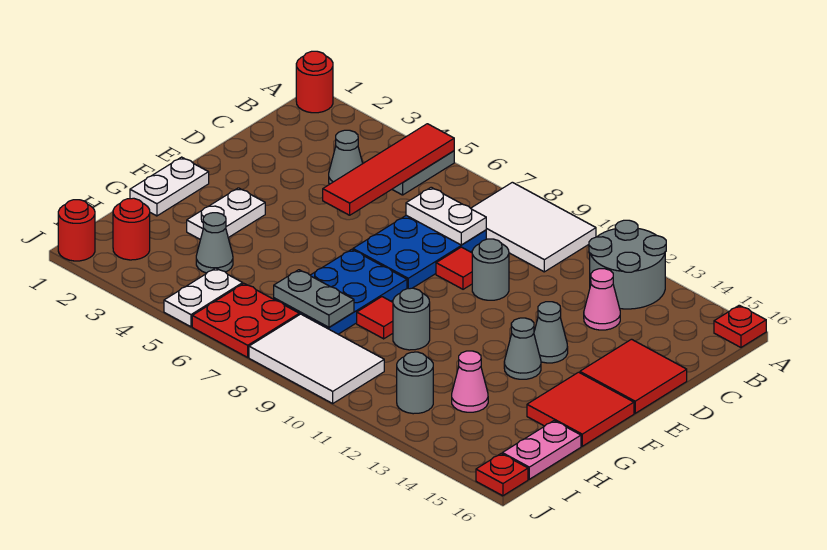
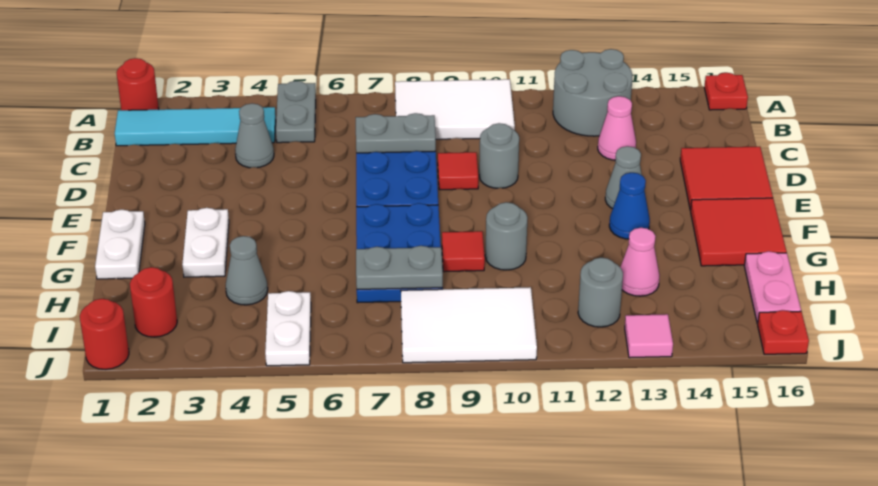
red tile A5:D5 level 2 -> none
none -> cyan tile B1:B4 level 1
white plate C7:C8 level 2 -> grey plate C7:C8 level 2
grey cone F13 level 1 -> blue cone F13 level 1
red plate I6:J7 level 1 -> none
none -> pink tile J13 level 1

